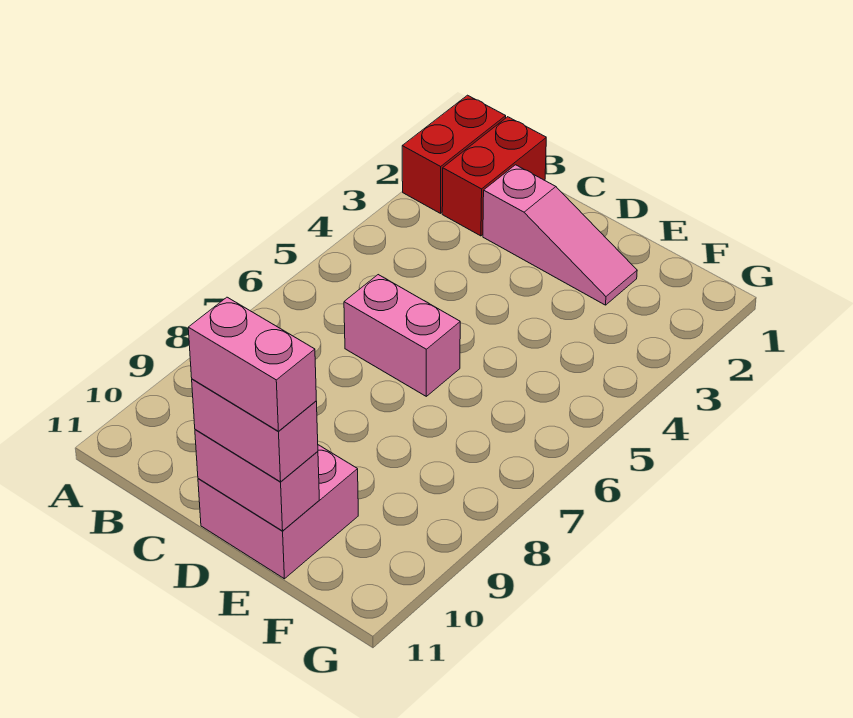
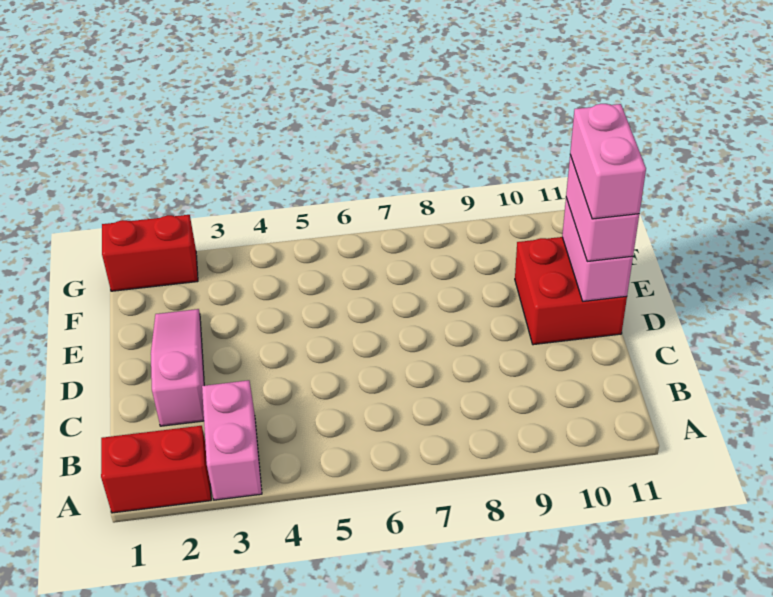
red brick B1:B2 level 1 -> red brick G1:G2 level 1
pink brick C6:D6 level 1 -> pink brick A3:B3 level 1
pink brick D10:E11 level 1 -> red brick D10:E11 level 1

